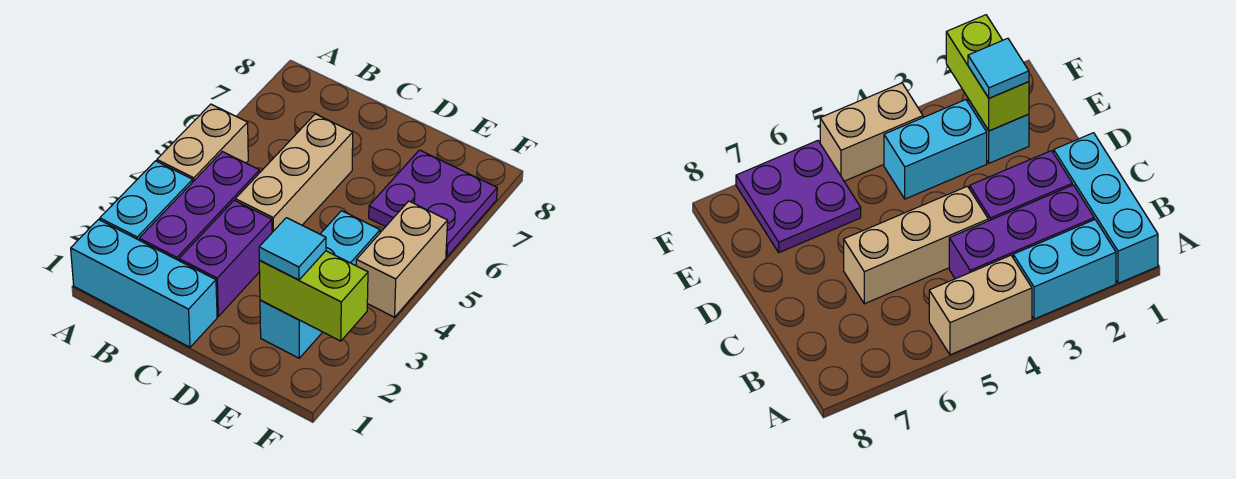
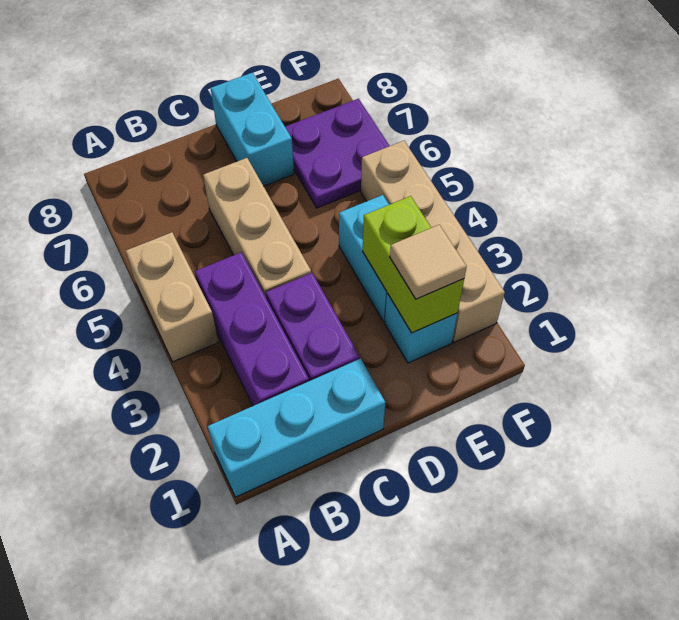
cyan brick A2:A3 level 1 -> cyan brick D7:D8 level 1
lime brick E2:F2 level 2 -> lime brick E2:E3 level 2
cyan tile E2 level 3 -> tan tile E2 level 3
tan brick F4:F5 level 1 -> tan brick F2:F5 level 1

